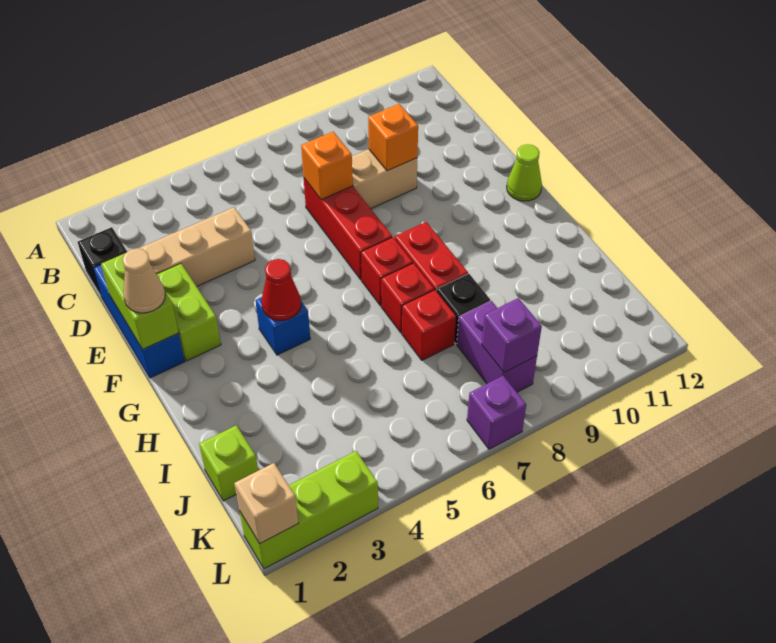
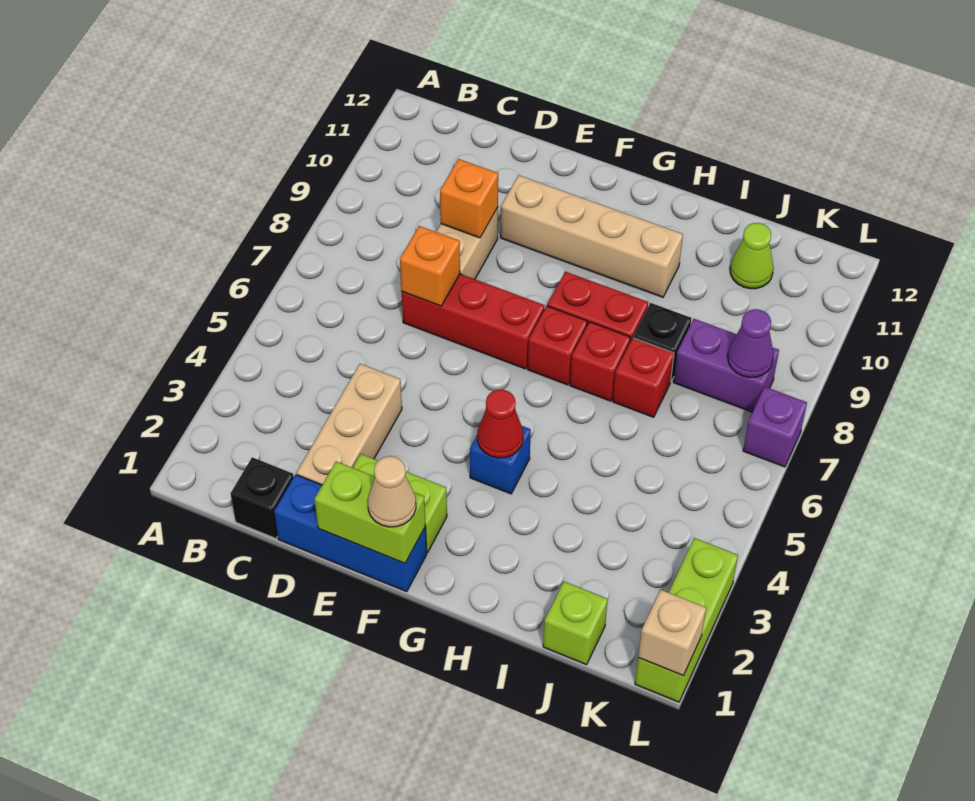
none -> tan brick E10:H10 level 1
lime cone F12 level 1 -> lime cone J11 level 1
purple brick K8 level 2 -> purple cone K8 level 2

